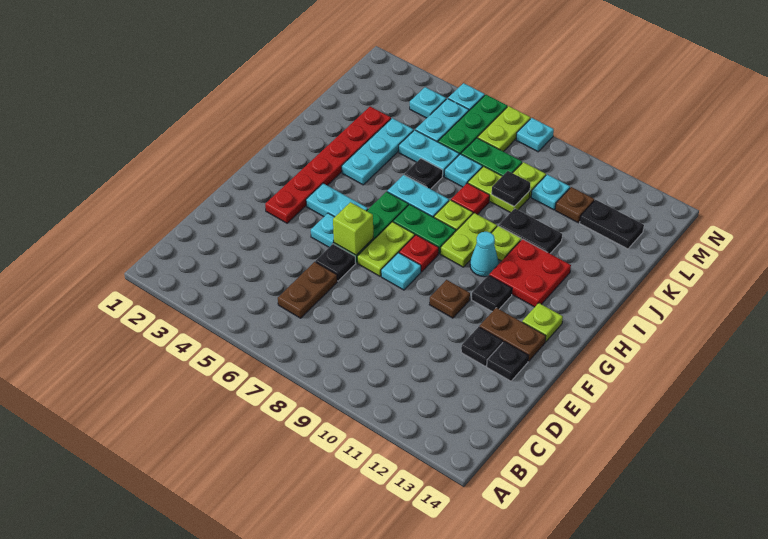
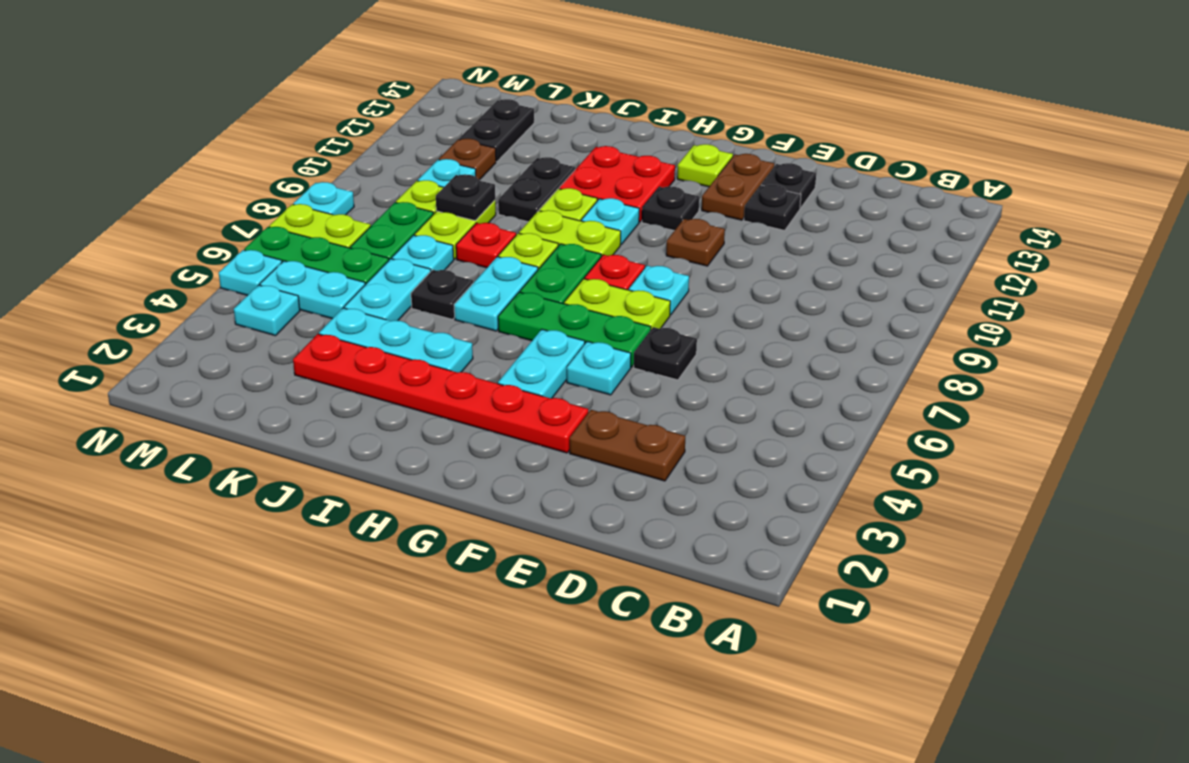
brown plate C6:D6 level 1 -> brown plate D3:E3 level 1
lime brick F6 level 2 -> none
cyan cone H10 level 1 -> cyan plate H10 level 1

